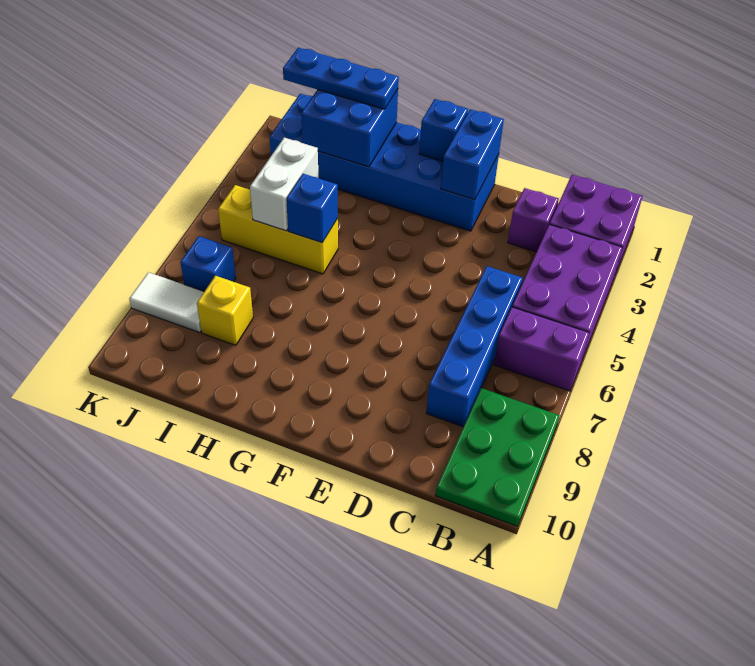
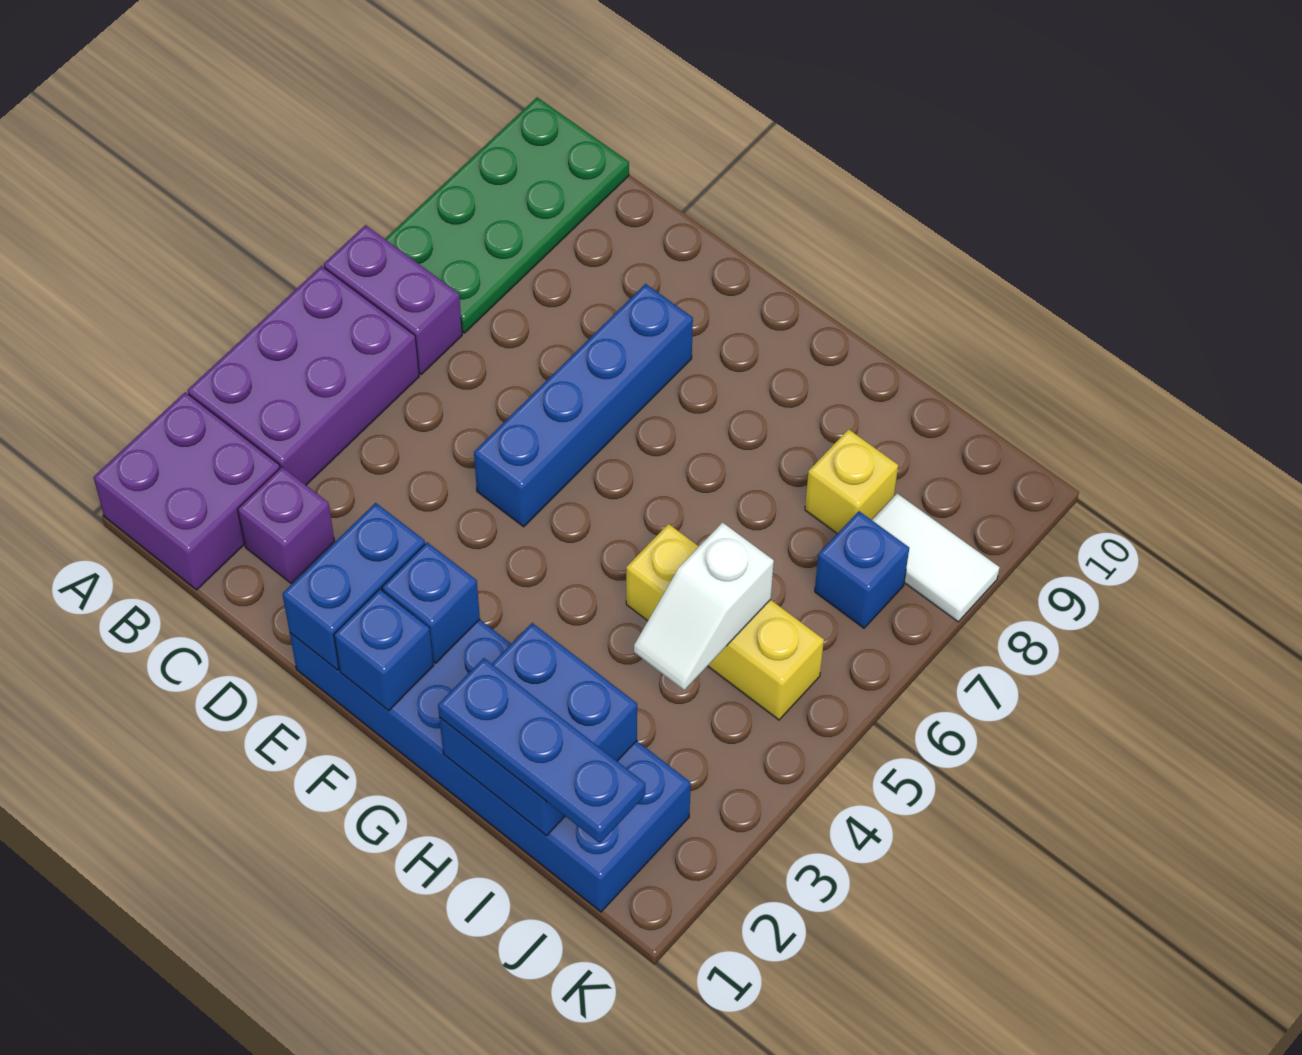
green plate A8:B10 level 1 -> green plate A7:B10 level 1
blue brick C5:C8 level 1 -> blue brick E5:E8 level 1
blue brick H5 level 2 -> blue brick F2 level 2
white brick I4:I5 level 2 -> white slope I4:I5 level 2 top 5

